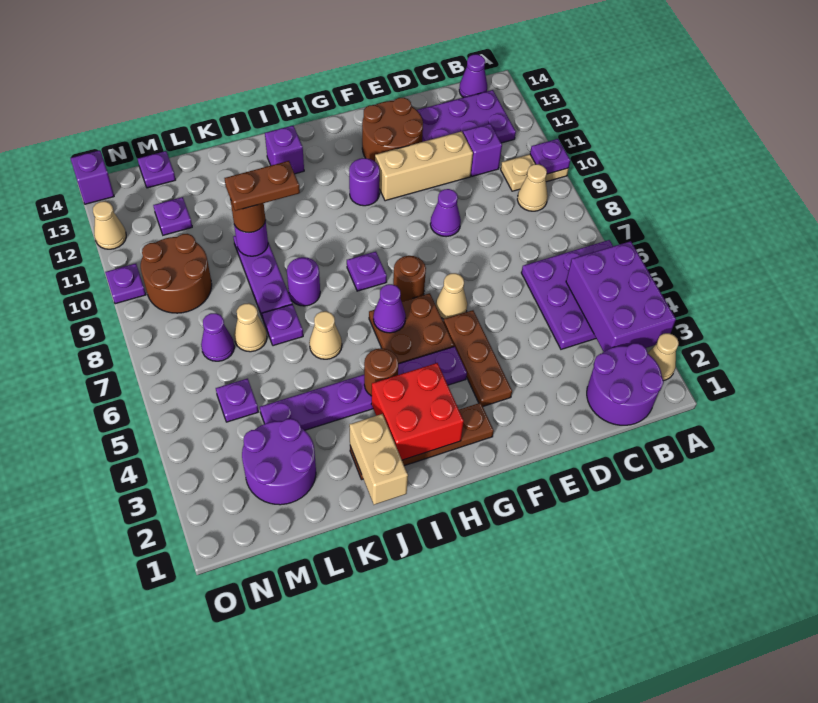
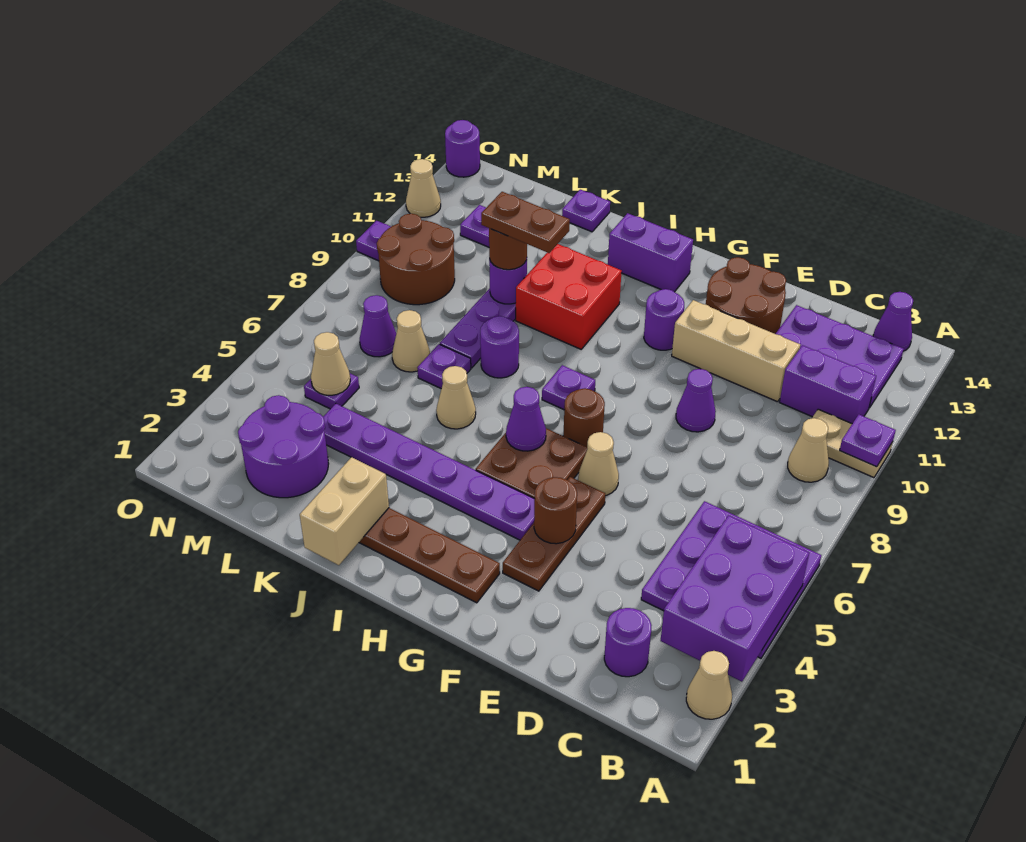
purple round brick B1:C2 level 1 -> purple round brick C2 level 1
purple brick C11 level 1 -> purple brick B11:C11 level 1
red brick H2:I3 level 2 -> red brick I10:J11 level 1
brown round brick I4 level 2 -> brown round brick F4 level 2
purple brick I13 level 1 -> purple brick H13:I13 level 1
none -> tan cone M5 level 2
purple plate M14 level 1 -> purple plate K14 level 1
purple brick O14 level 1 -> purple round brick O14 level 1

